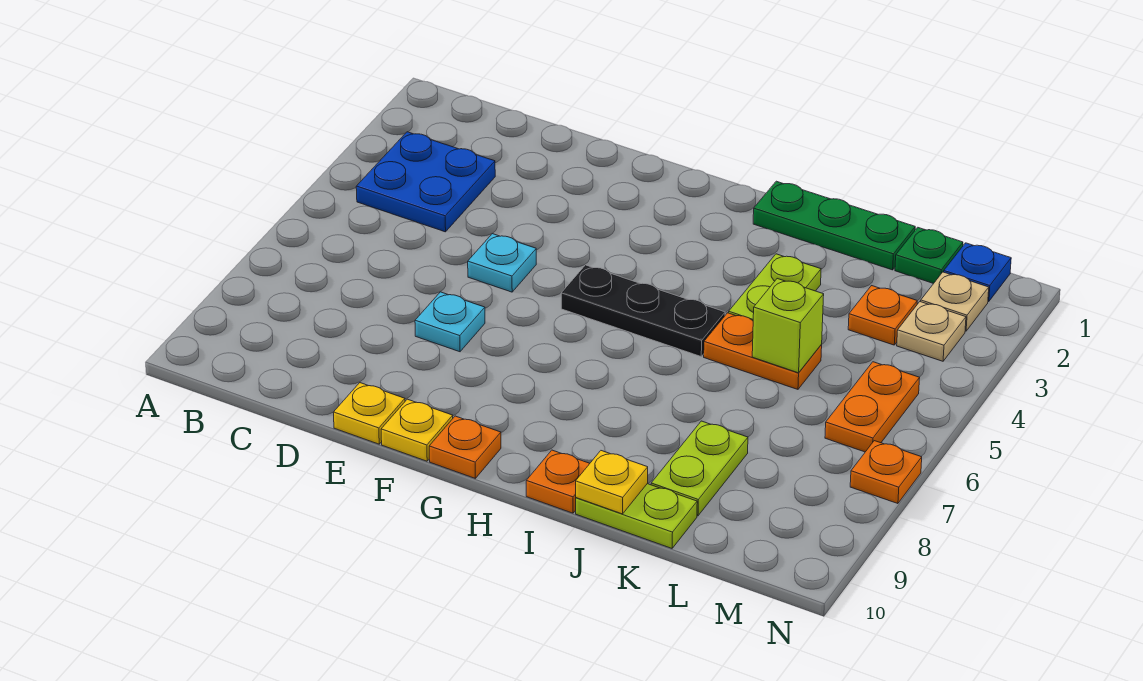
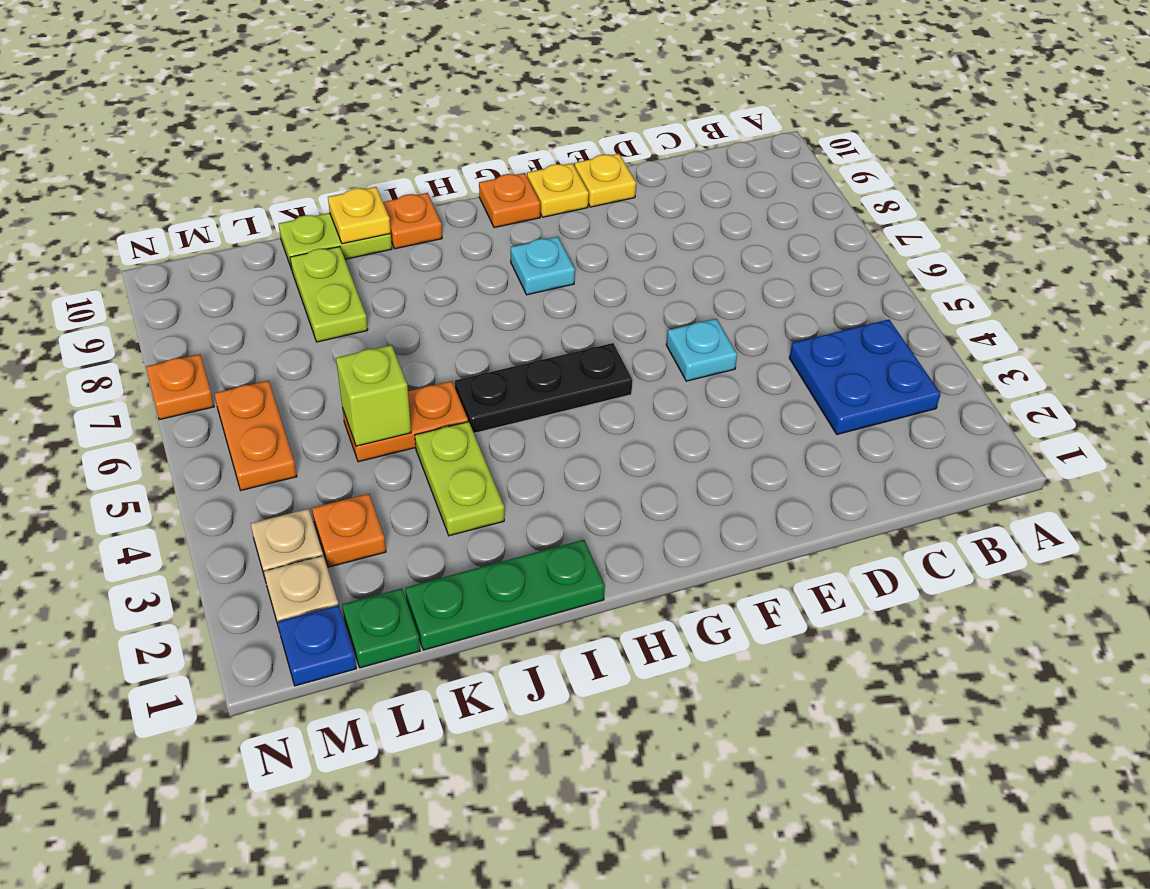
cyan plate E7 level 1 -> cyan plate G8 level 1

